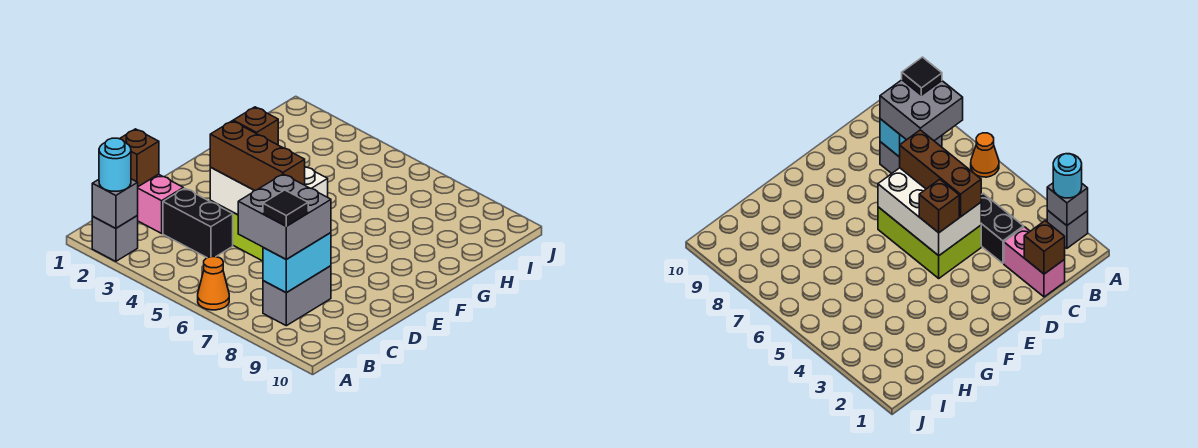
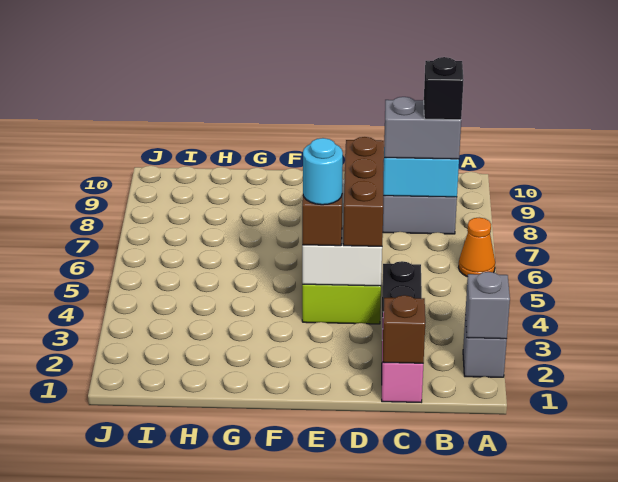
cyan round brick A2 level 3 -> cyan round brick E4 level 4
grey brick B7:C8 level 3 -> grey brick B8:C8 level 3
black tile B8 level 4 -> black brick B8 level 4

